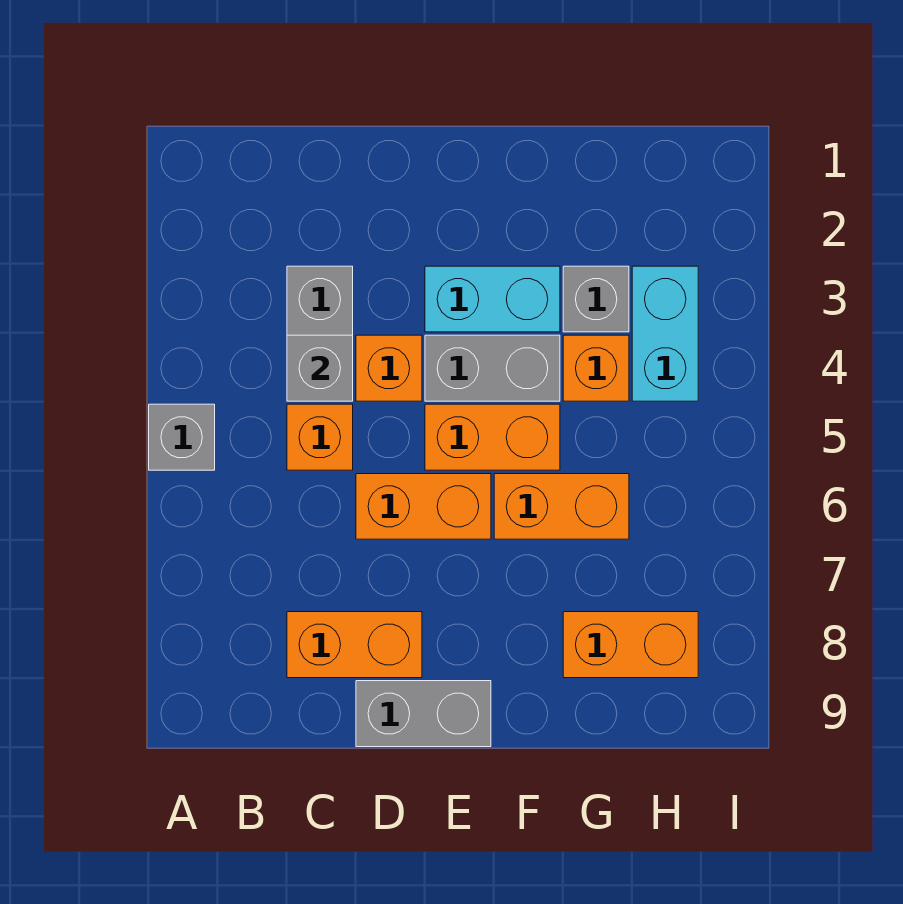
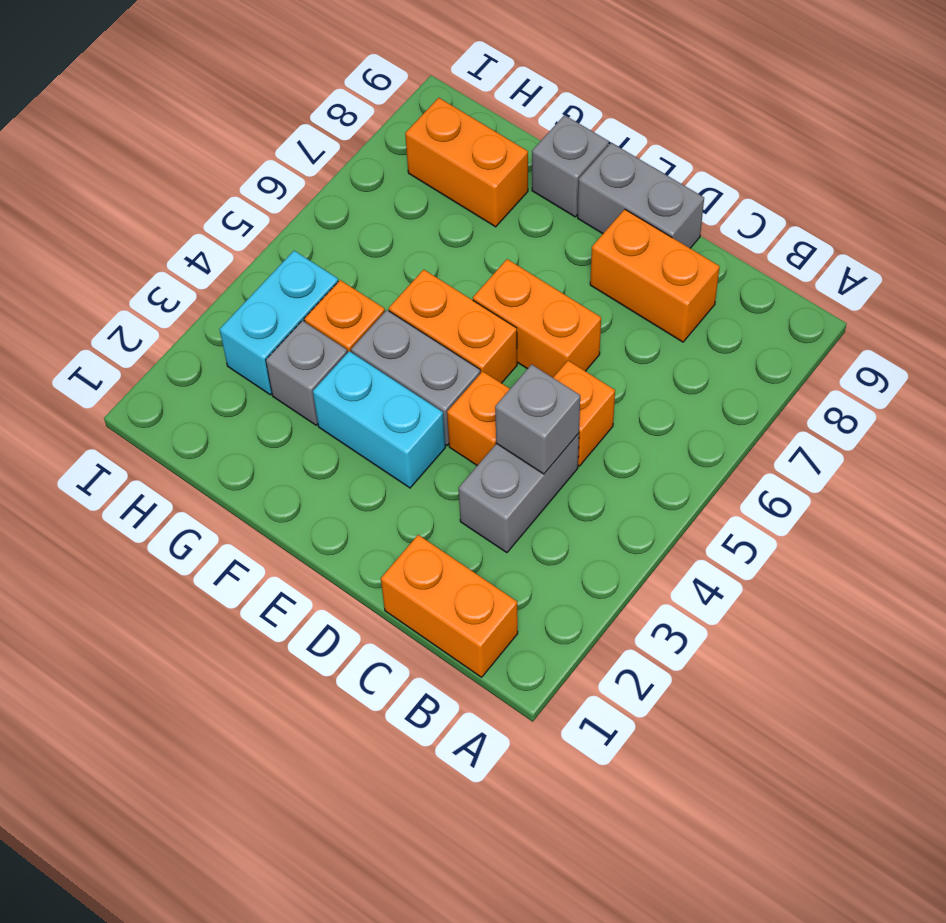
grey brick A5 level 1 -> grey brick F9 level 1
orange brick F6:G6 level 1 -> orange brick B1:C1 level 1

